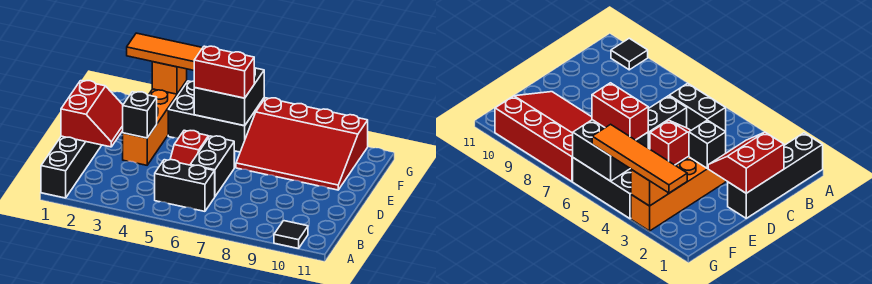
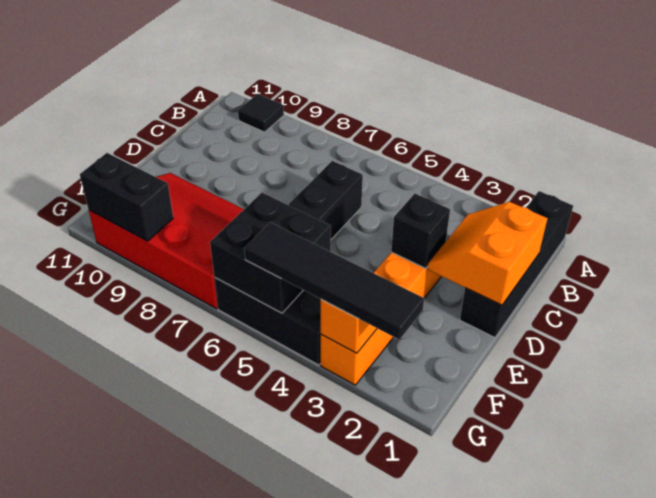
black brick B5:B6 level 1 -> black brick G9:G10 level 2
red slope C1:D2 level 2 top 1 -> orange slope C1:D2 level 2 top 1
red slope C5:D5 level 1 top D -> none
red brick F5:F6 level 3 -> none
orange tile G2:G5 level 3 -> black tile G2:G5 level 3

